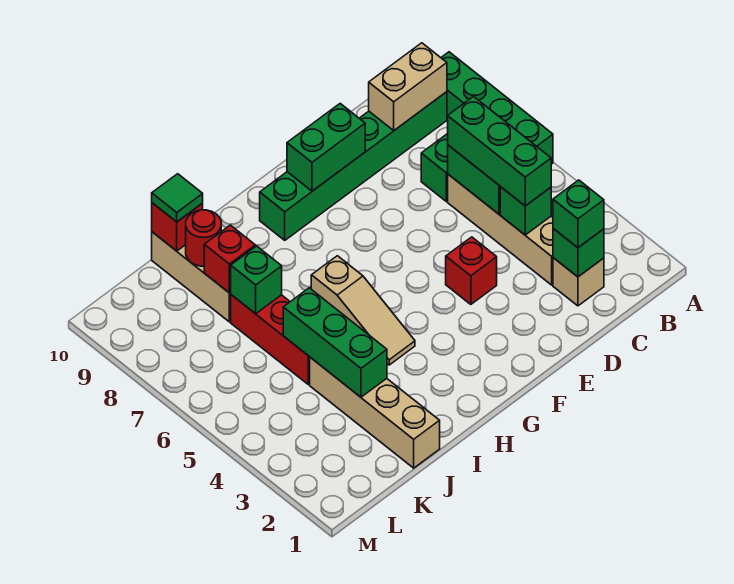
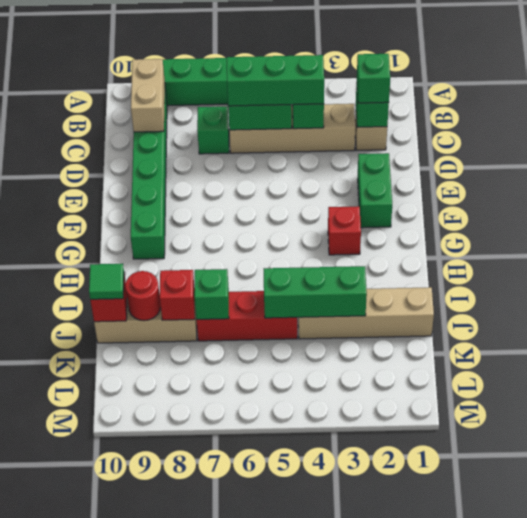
red brick E4 level 1 -> red brick G3 level 1
green brick E9:F9 level 2 -> green brick E2:F2 level 1
tan slope H4:H6 level 1 top 6 -> none

